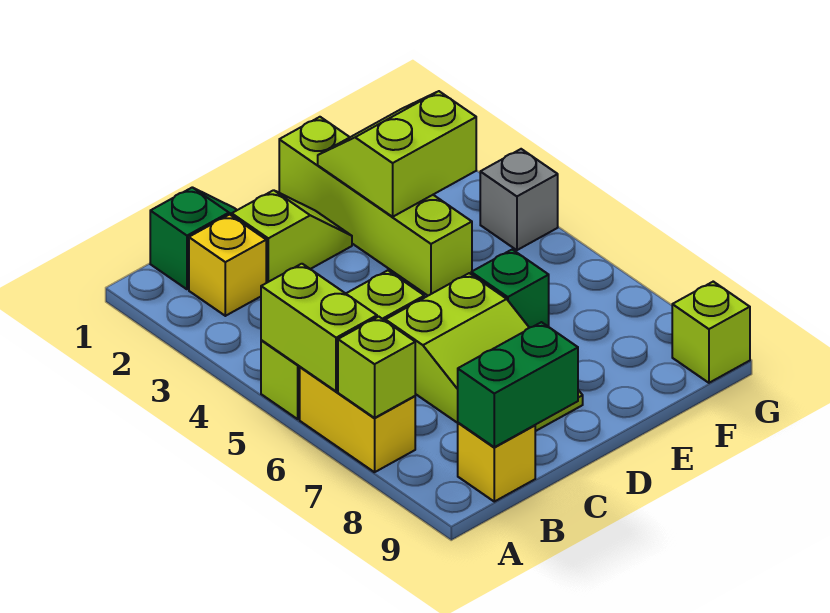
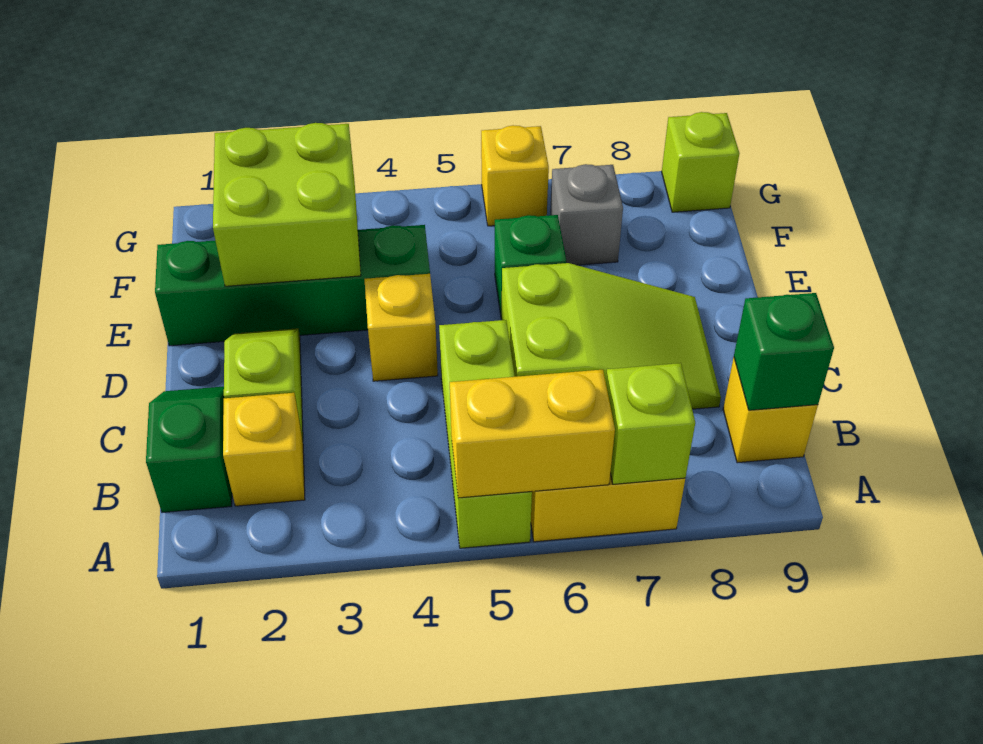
lime brick A5:A6 level 2 -> yellow brick A5:A6 level 2
green brick B9:C9 level 2 -> green brick B9 level 2
none -> yellow brick D4 level 1
lime brick E1:E4 level 1 -> green brick E1:E4 level 1
lime slope E2:F3 level 2 top 3 -> lime brick E2:F3 level 2
grey brick G4 level 1 -> grey brick F7 level 1
none -> yellow brick G6 level 1

